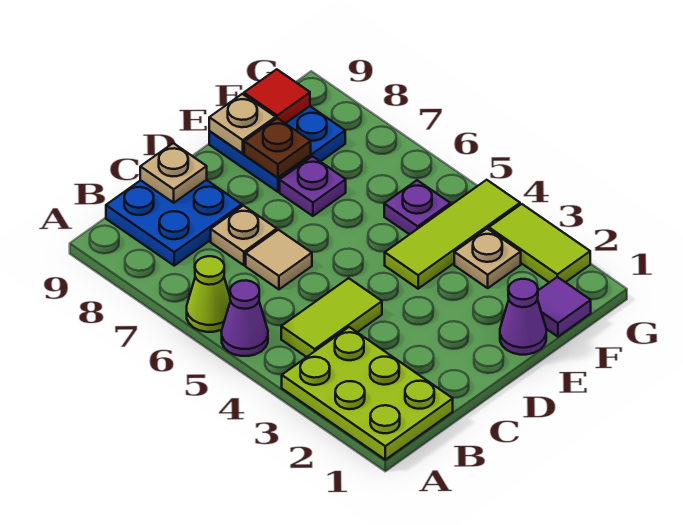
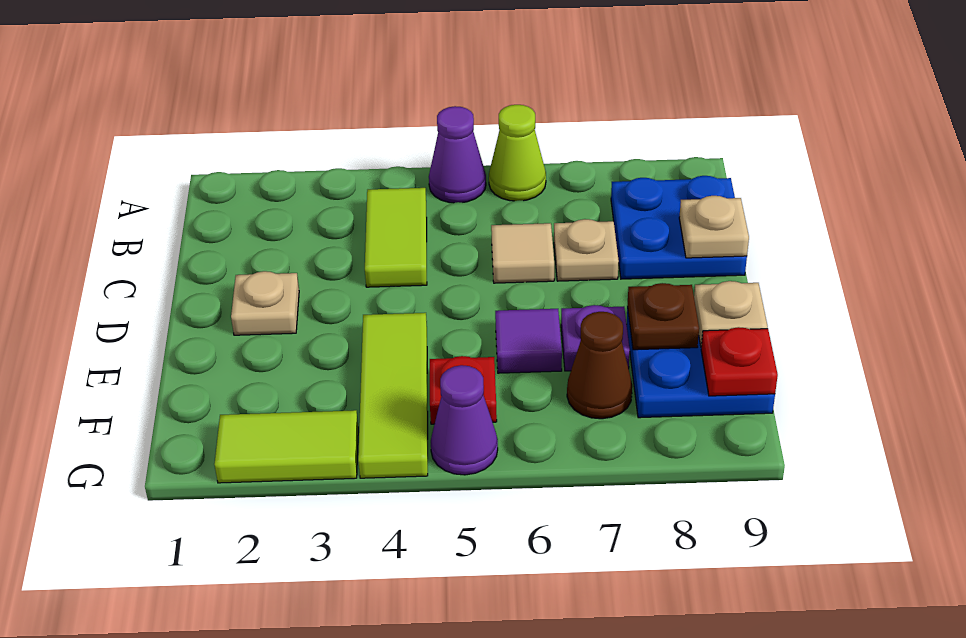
lime plate A1:B3 level 1 -> none
purple cone E1 level 1 -> purple cone G5 level 1
purple tile F1 level 1 -> purple tile E6 level 1
tan plate F3 level 1 -> tan plate D2 level 1
purple plate F5 level 1 -> red plate F5 level 1
none -> brown cone F7 level 1
red tile F9 level 2 -> red plate F9 level 2

